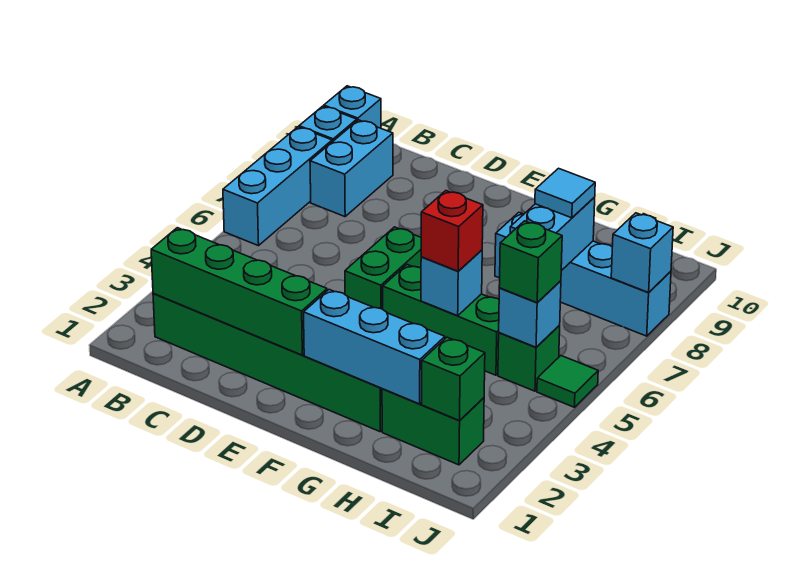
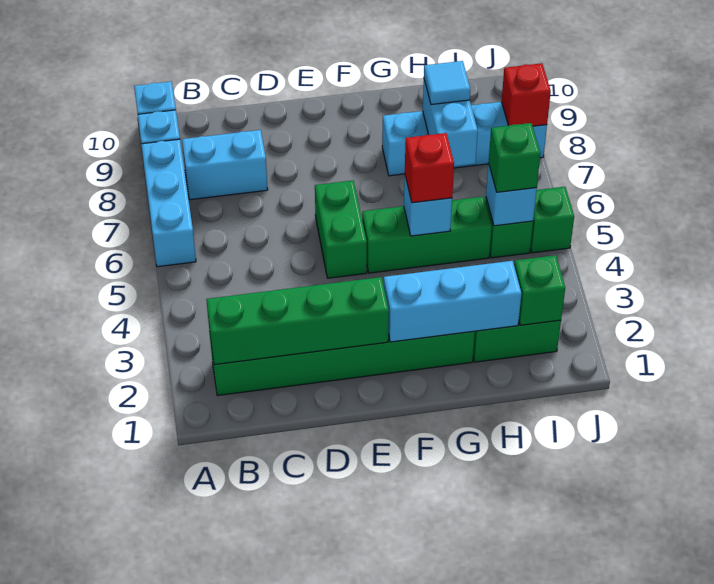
cyan brick B8:B9 level 1 -> cyan brick B8:C8 level 1
green tile J5 level 1 -> green brick J5 level 1
cyan brick J8 level 2 -> red brick J8 level 2

